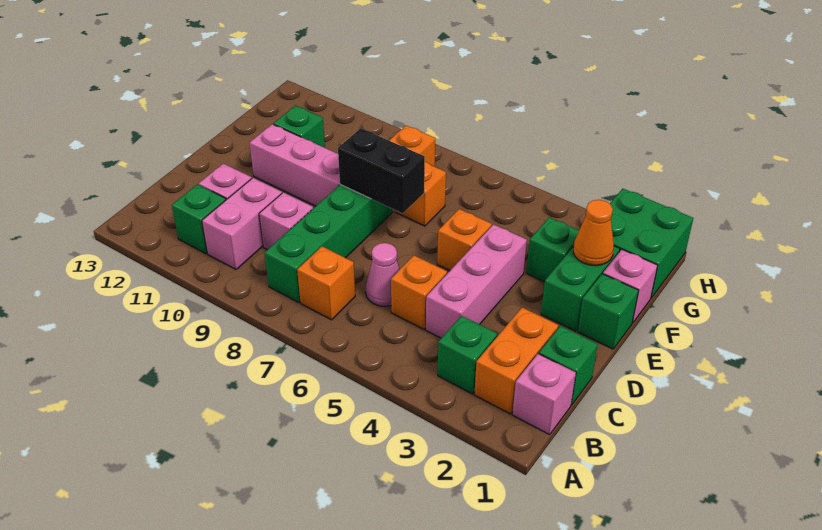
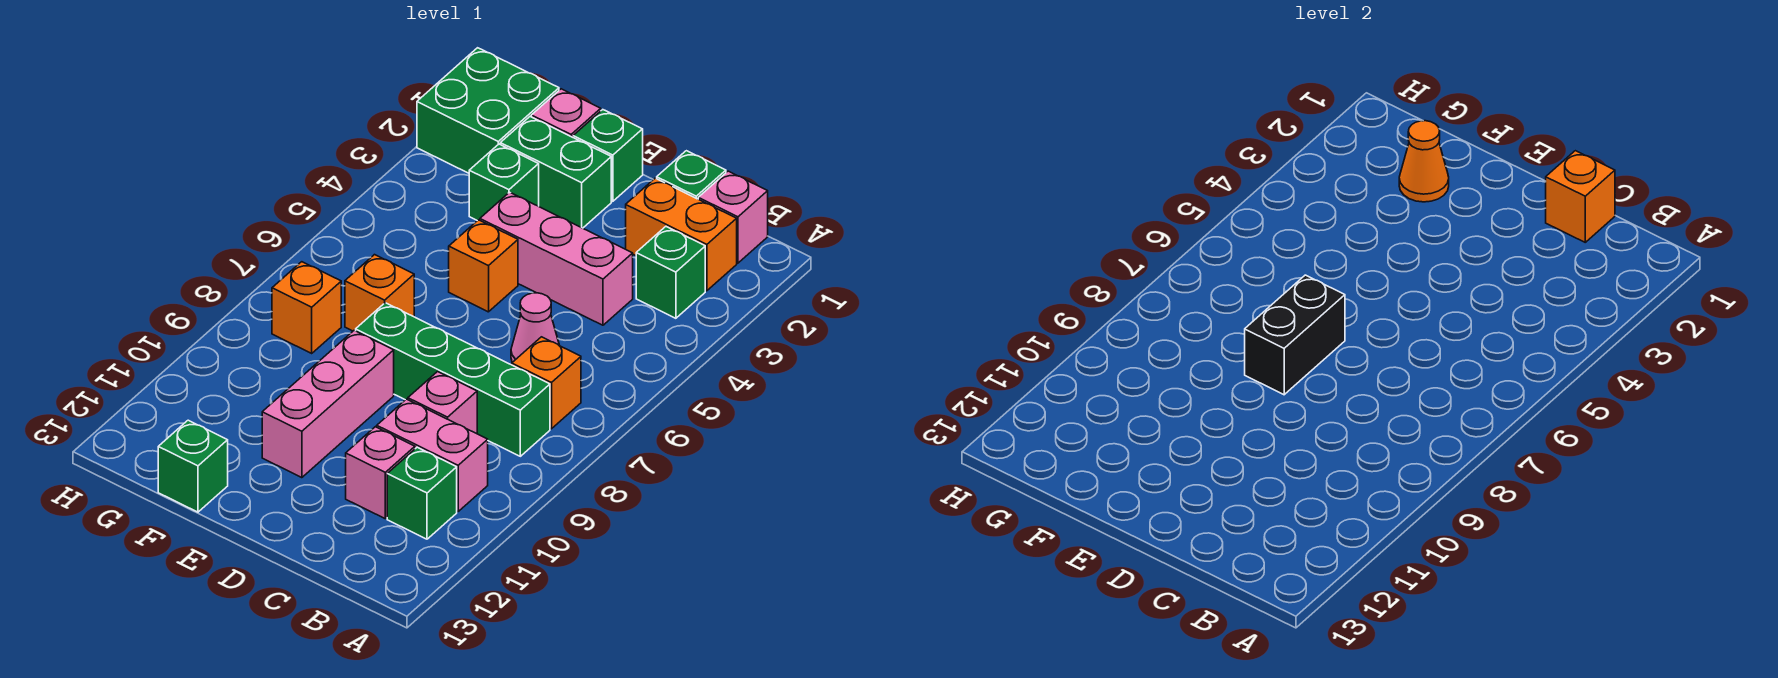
orange brick C5 level 1 -> orange brick C1 level 2
green brick F11 level 1 -> green brick F13 level 1

